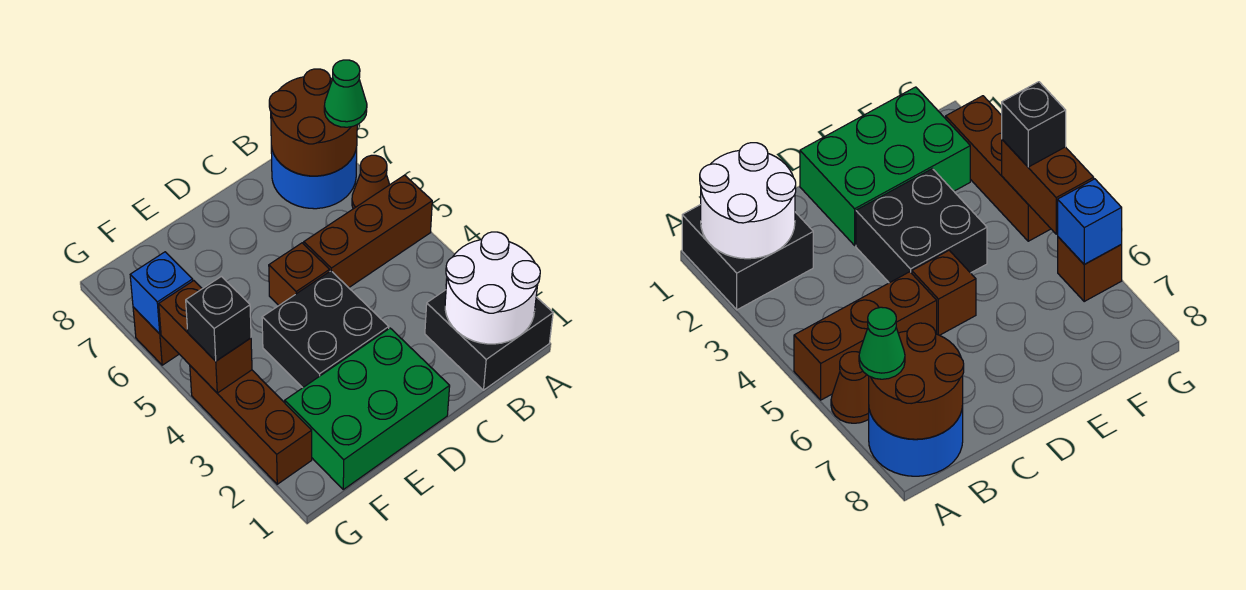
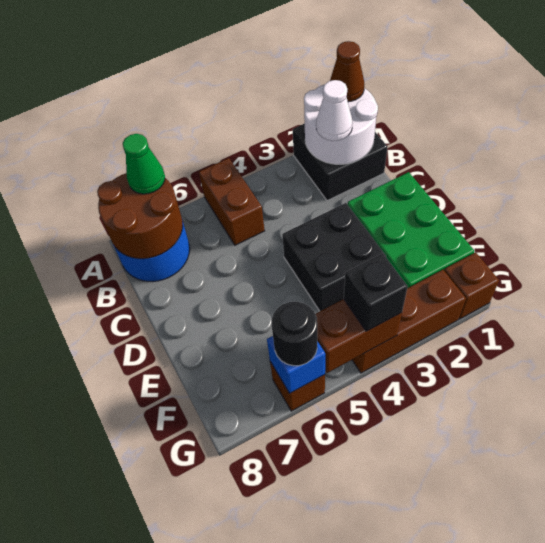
brown brick A5:C5 level 1 -> brown brick A5:B5 level 1
brown cone A6 level 1 -> brown cone A1 level 3
none -> white cone B2 level 3
brown brick D5 level 1 -> brown brick G1 level 1
none -> black round brick G6 level 3

